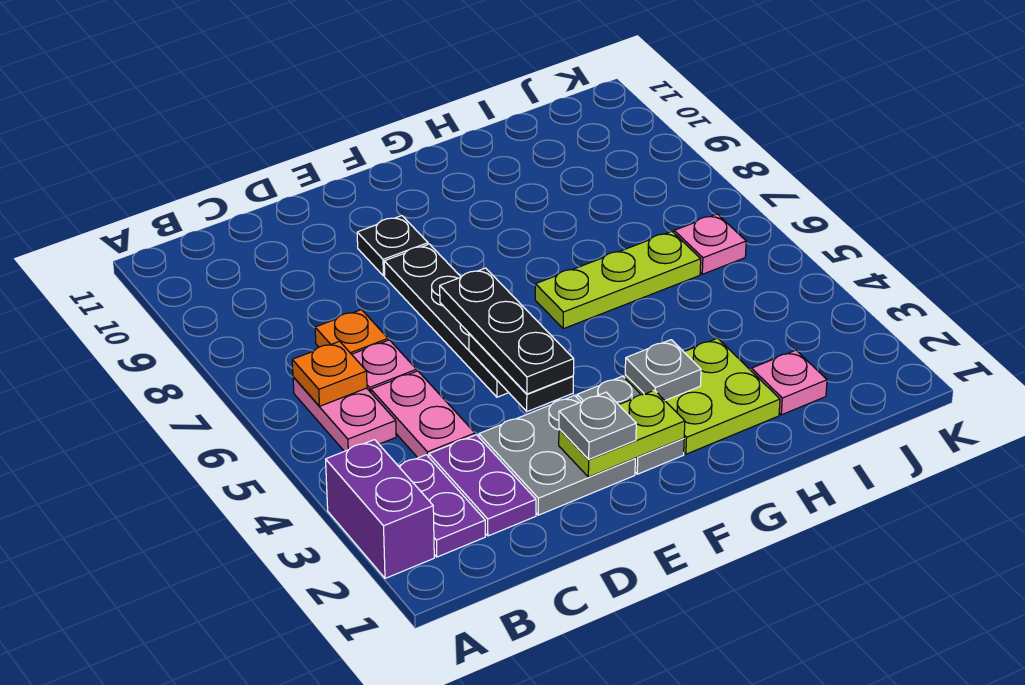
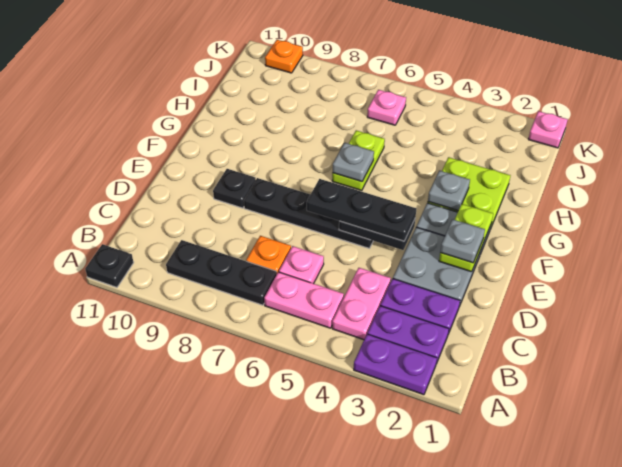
purple brick A2:A3 level 1 -> purple plate A2:A3 level 1
none -> black plate A11 level 1
orange plate B6 level 2 -> orange plate K10 level 1
none -> black plate B7:B9 level 1
pink plate C4:C5 level 1 -> pink plate B4:C4 level 1
lime plate G6:I6 level 1 -> lime plate G6:H6 level 1
none -> grey plate G6 level 2
pink plate I2 level 1 -> pink plate K1 level 1

